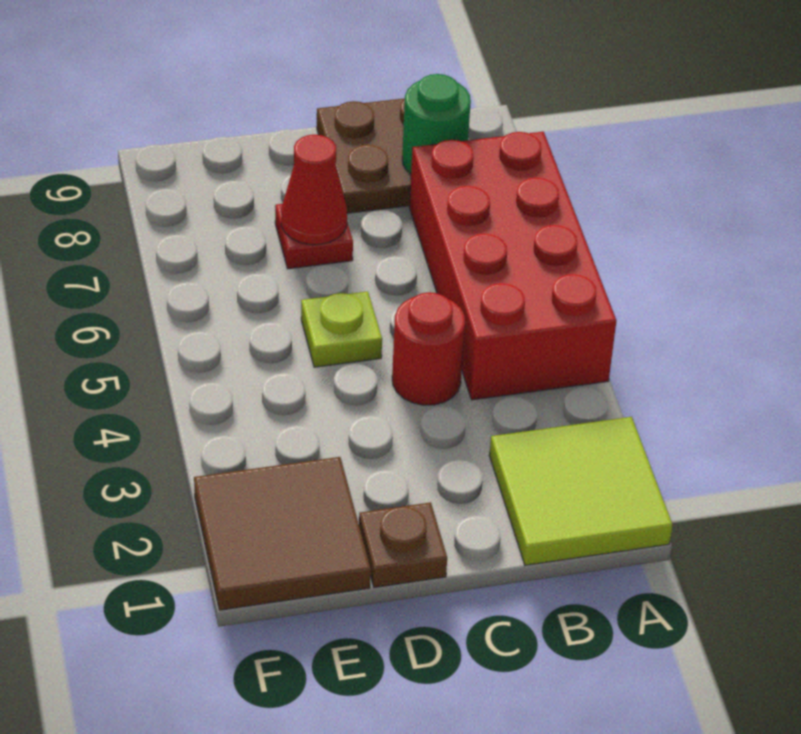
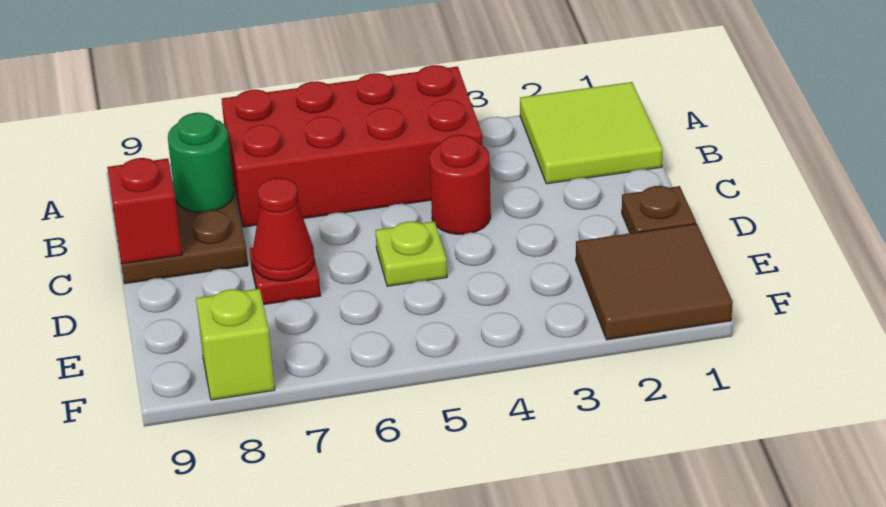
none -> red brick C9 level 2
none -> lime brick F8 level 1

